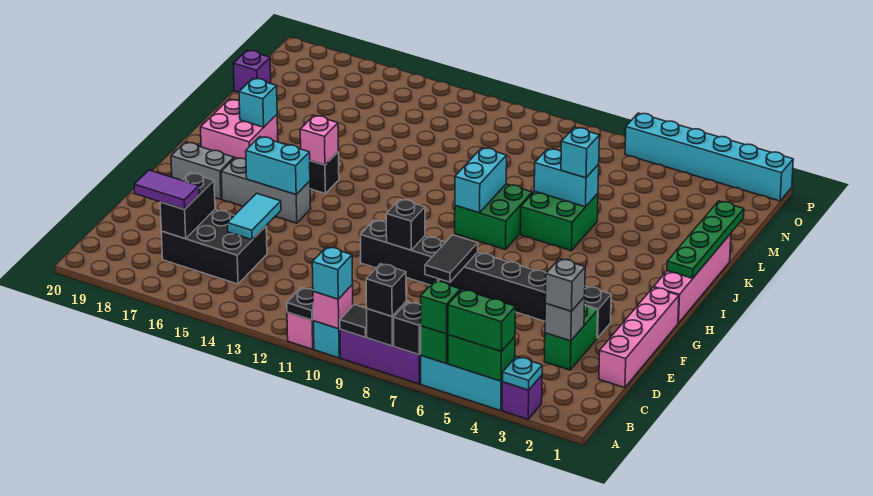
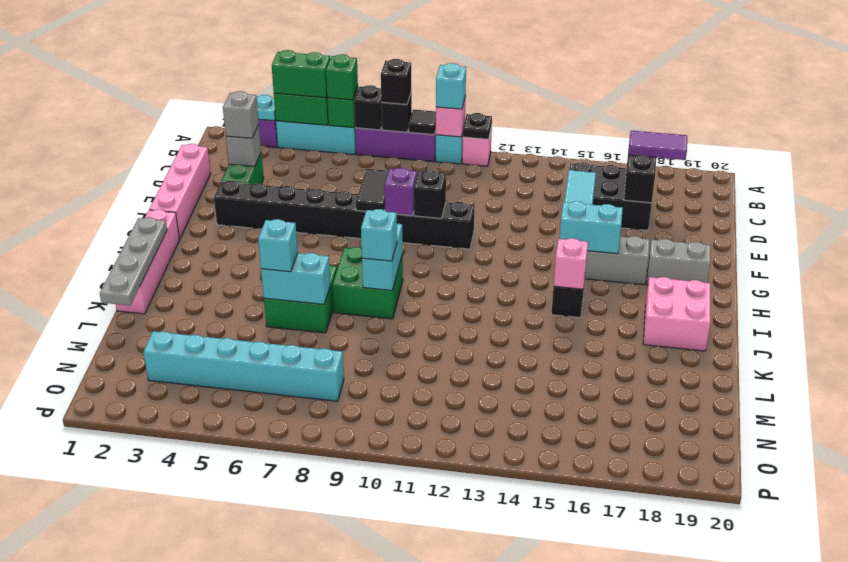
green plate I1:L1 level 2 -> grey plate I1:L1 level 2
cyan brick J18 level 2 -> cyan brick J9 level 3
purple brick M20 level 1 -> purple brick F9 level 2
cyan brick P1:P6 level 1 -> cyan brick N3:N8 level 1

